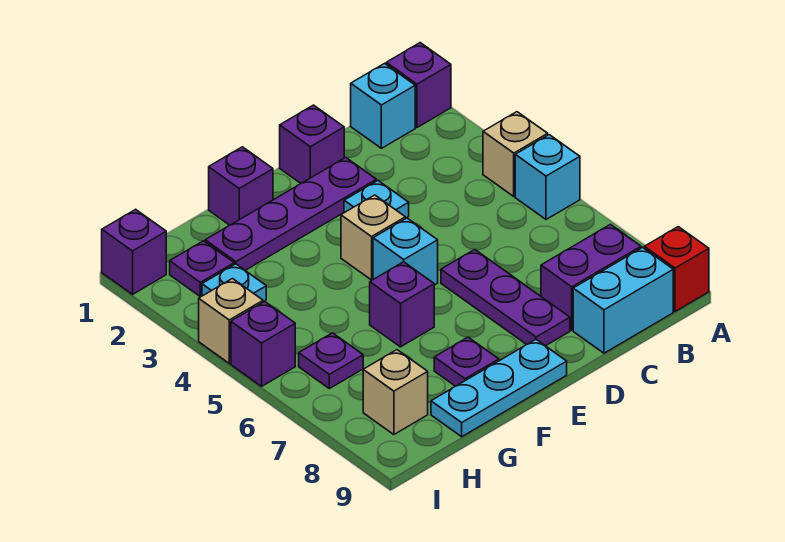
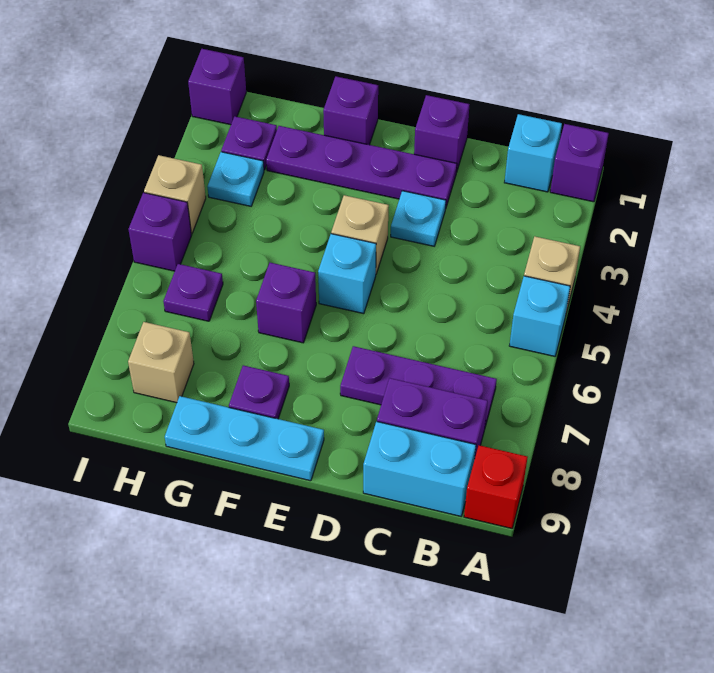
purple plate D6:D8 level 1 -> purple plate B7:D7 level 1

